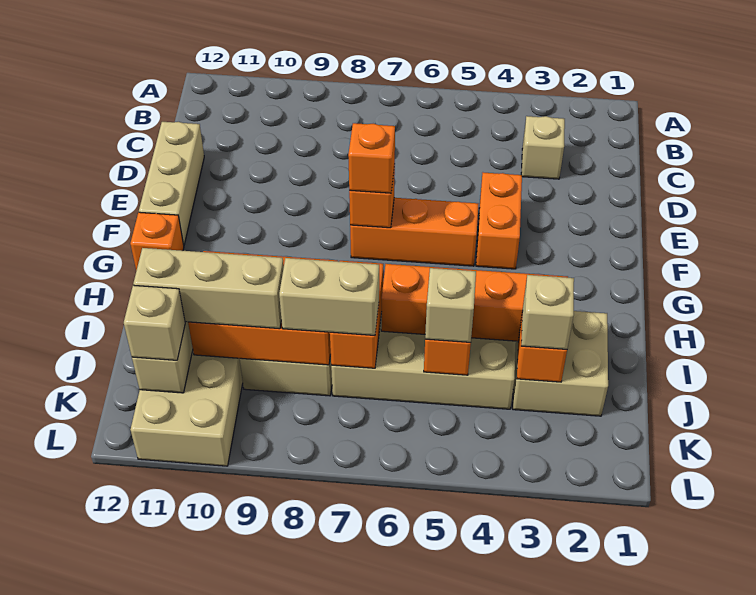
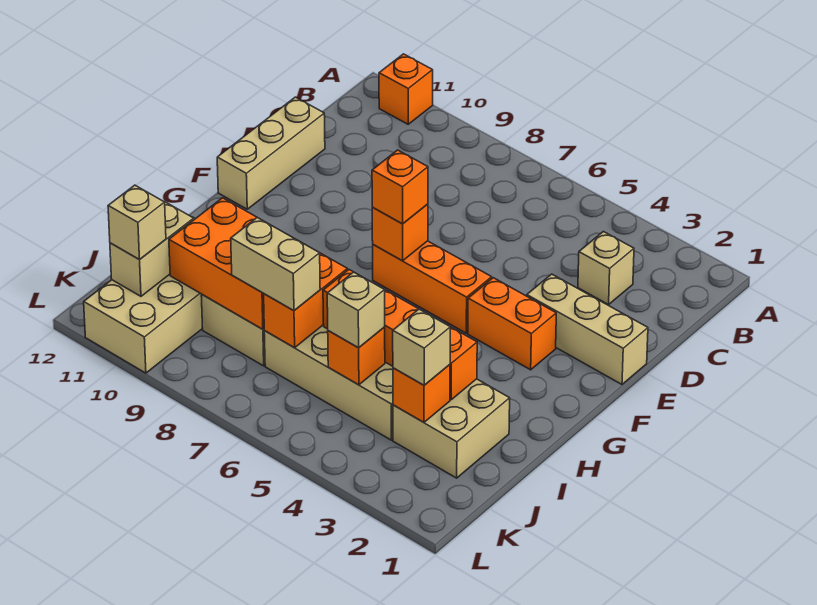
orange brick E4:F4 level 1 -> orange brick F3:F4 level 1
orange brick G12 level 1 -> orange brick A11 level 1
tan brick J9:J11 level 3 -> tan brick E1:E3 level 1

